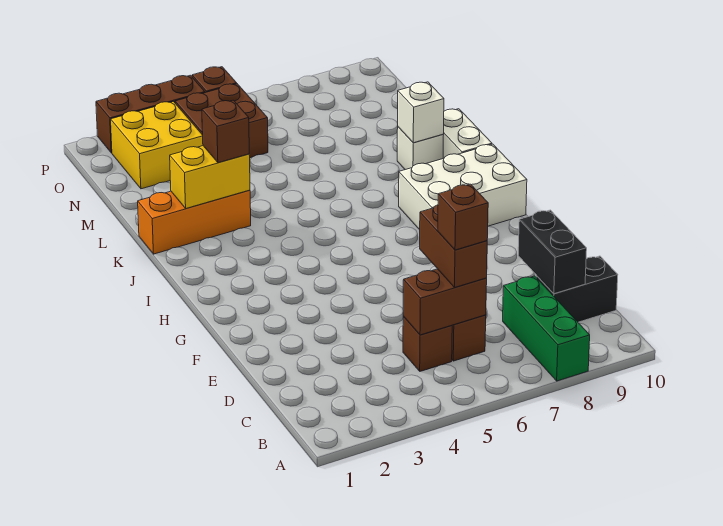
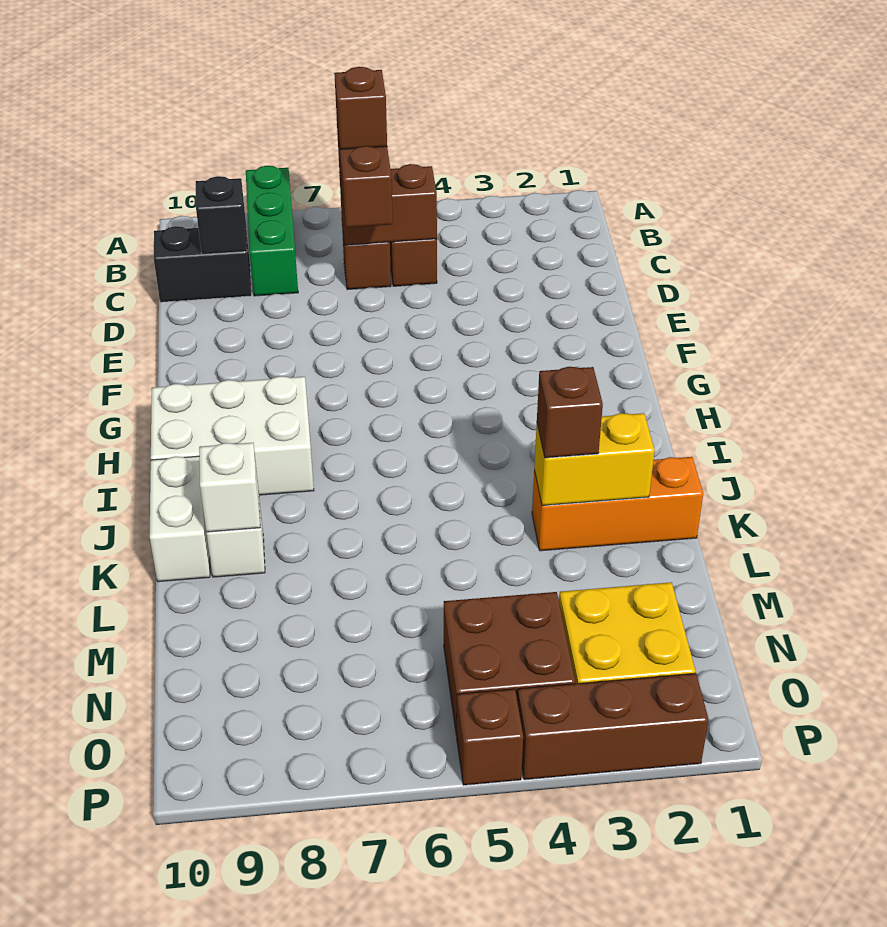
black brick C9:D9 level 2 -> black brick C9 level 2

